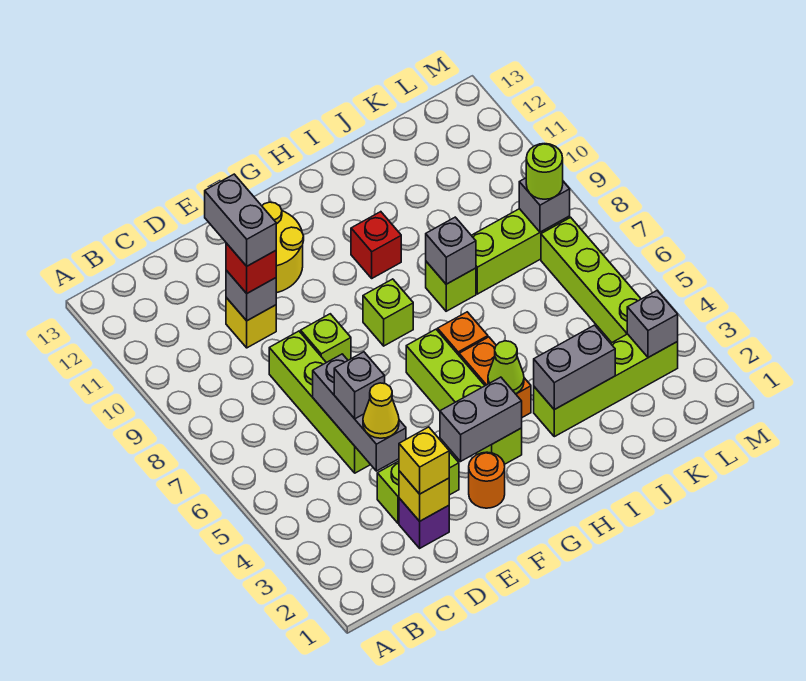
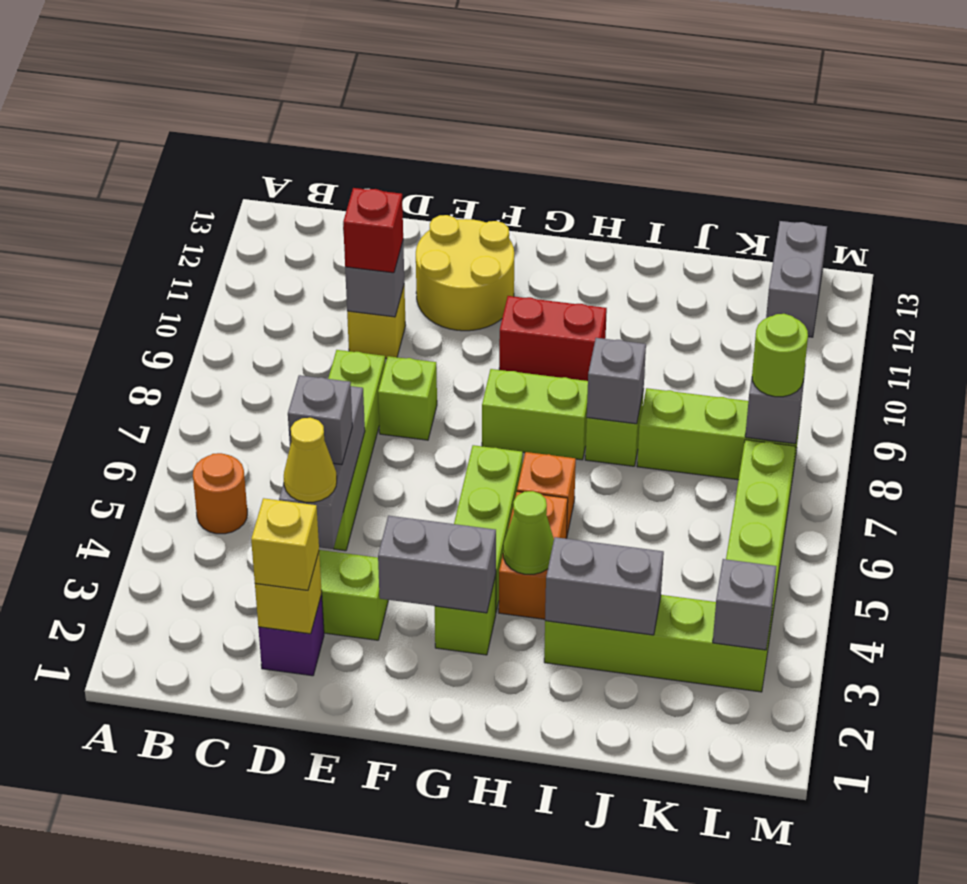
grey brick D10:D11 level 4 -> grey brick L12:L13 level 1
orange round brick F2 level 1 -> orange round brick B5 level 1
lime brick G8 level 1 -> lime brick G8:H8 level 1
red brick H10 level 1 -> red brick G10:H10 level 1

